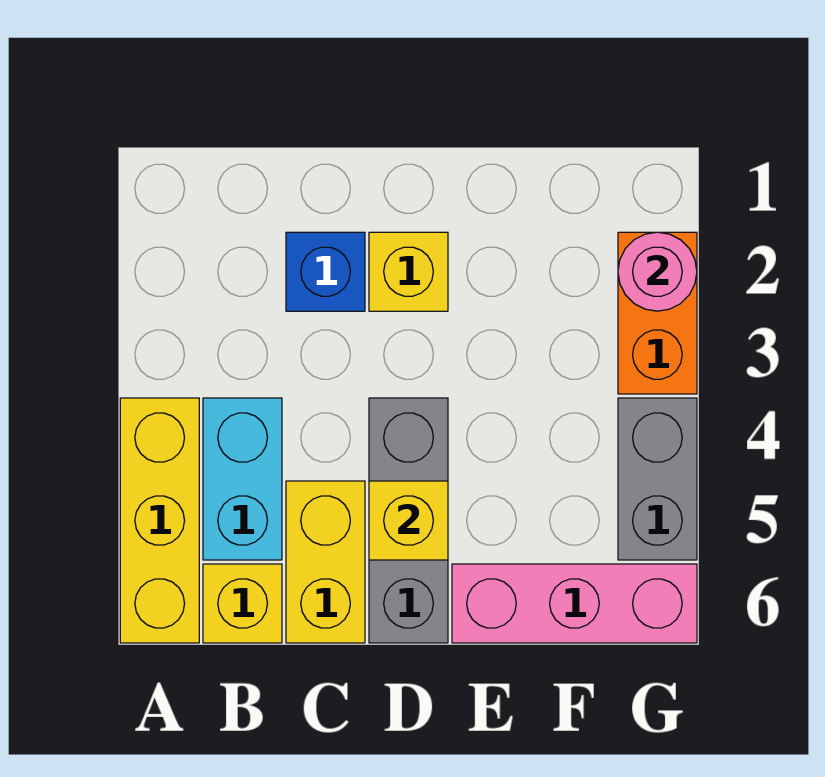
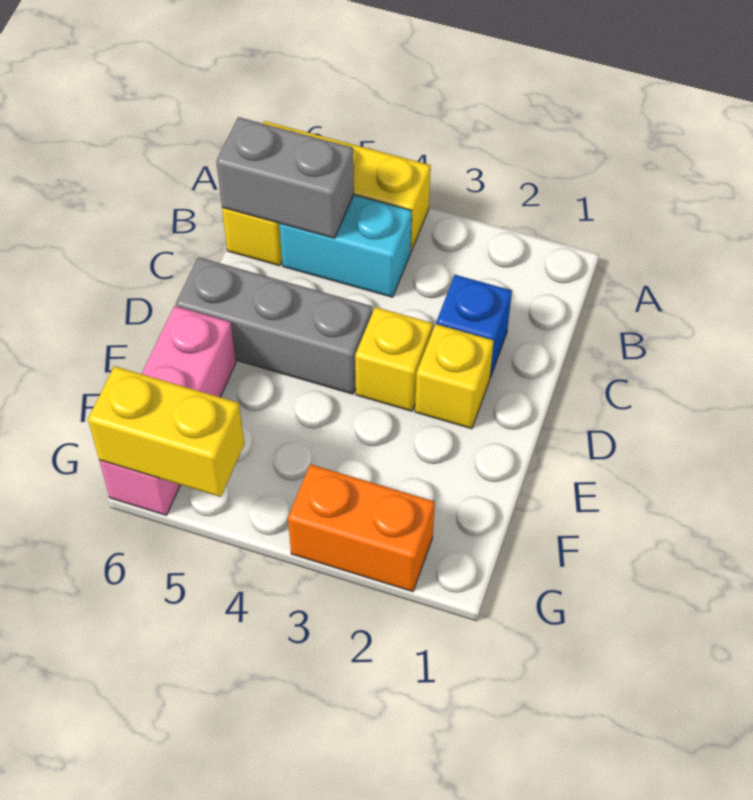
yellow brick C5:C6 level 1 -> yellow brick G5:G6 level 2
yellow brick D5 level 2 -> yellow brick D3 level 1
pink round brick G2 level 2 -> none
grey brick G4:G5 level 1 -> grey brick B5:B6 level 2

